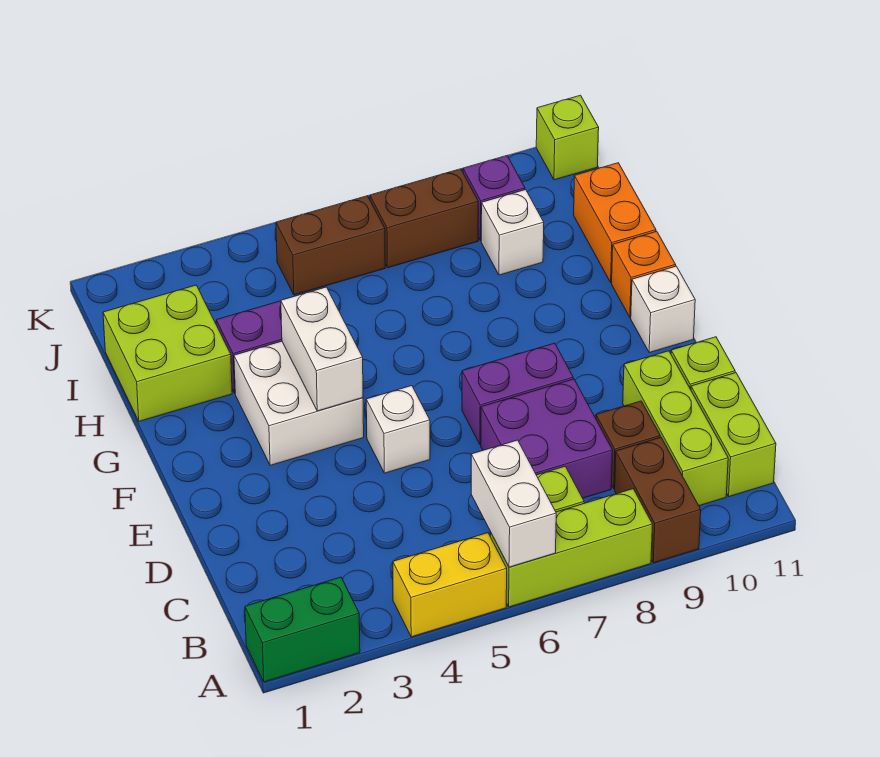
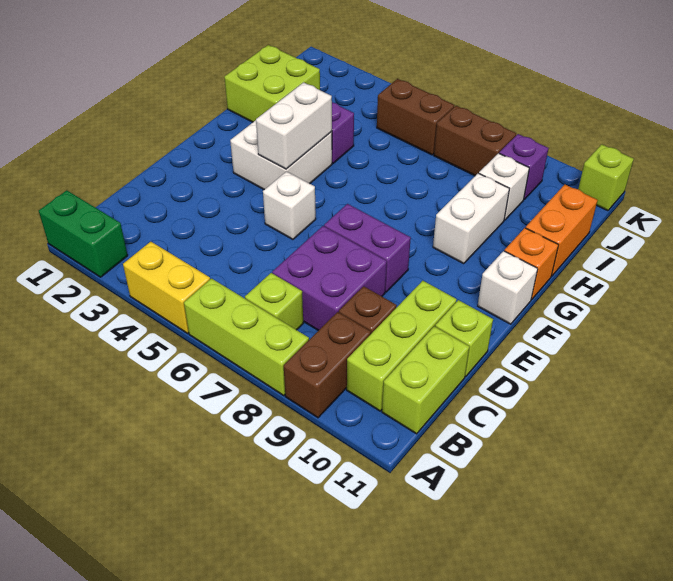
white brick A6:B6 level 2 -> white brick G9:H9 level 1

